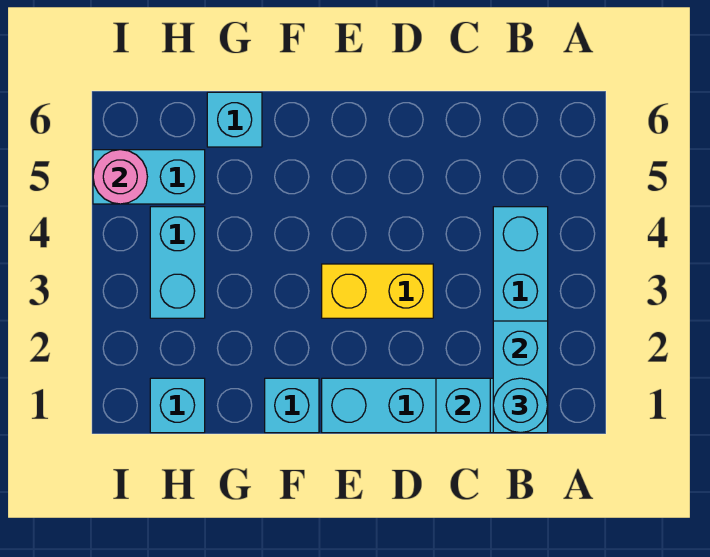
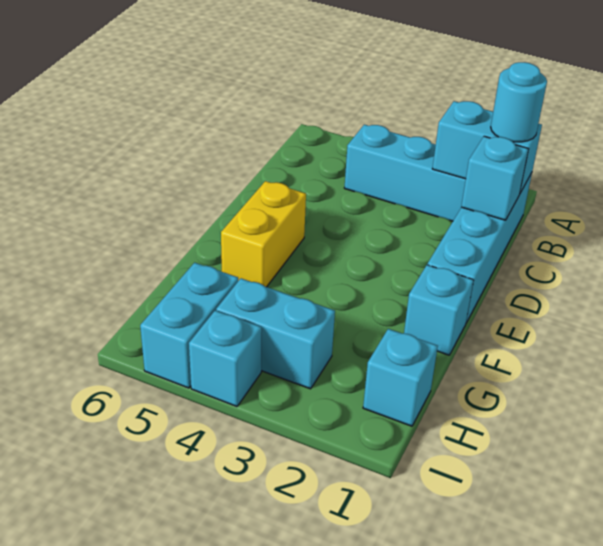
yellow brick D3:E3 level 1 -> yellow brick E5:F5 level 1
cyan brick G6 level 1 -> cyan brick I4 level 1
pink round brick I5 level 2 -> none

